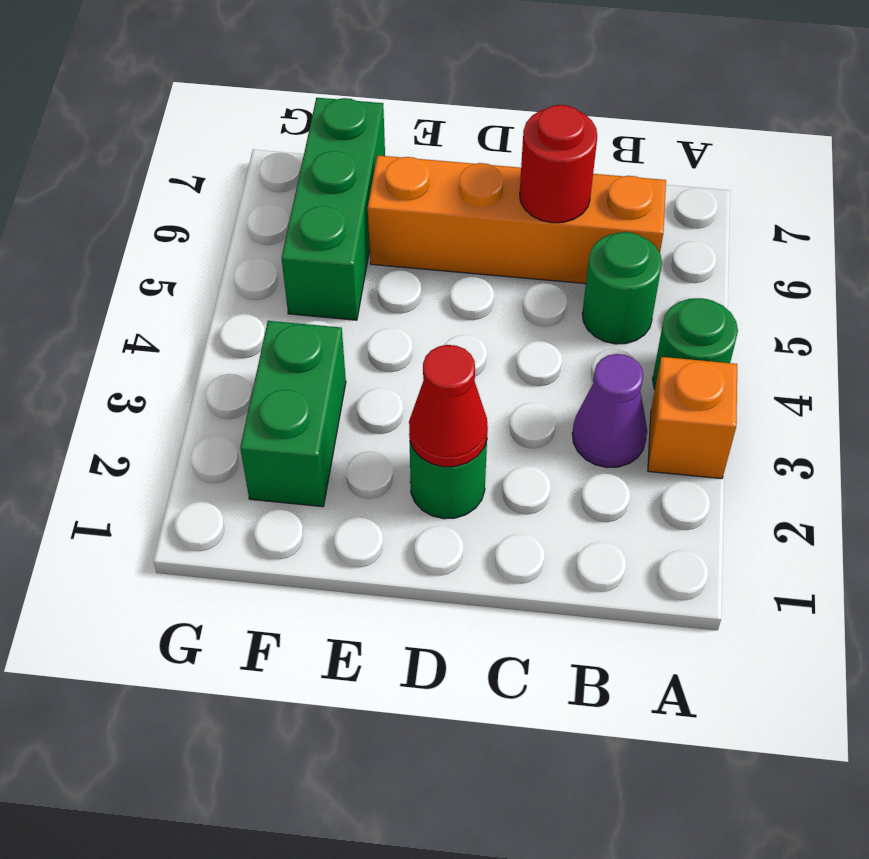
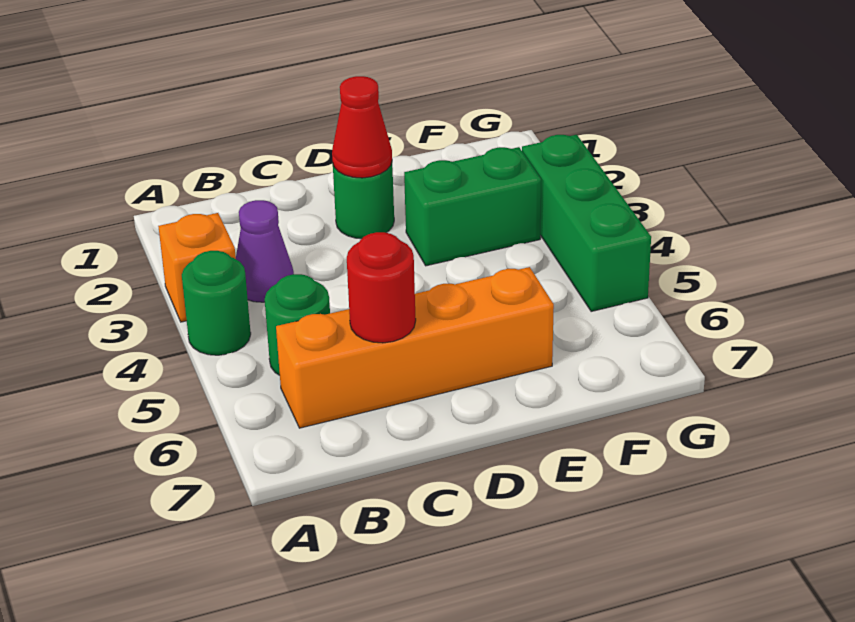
green brick F2:F3 level 1 -> green brick E3:F3 level 1
green brick F5:F7 level 1 -> green brick G3:G5 level 1

